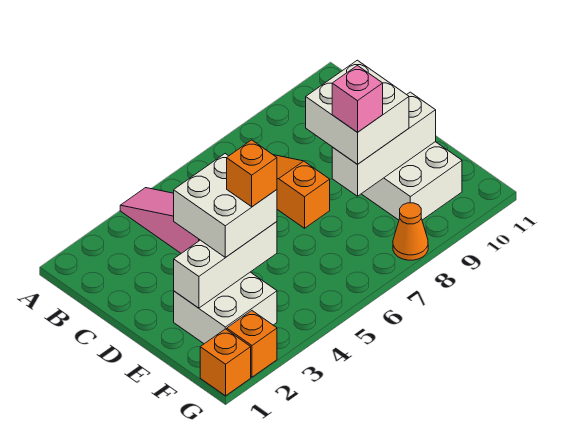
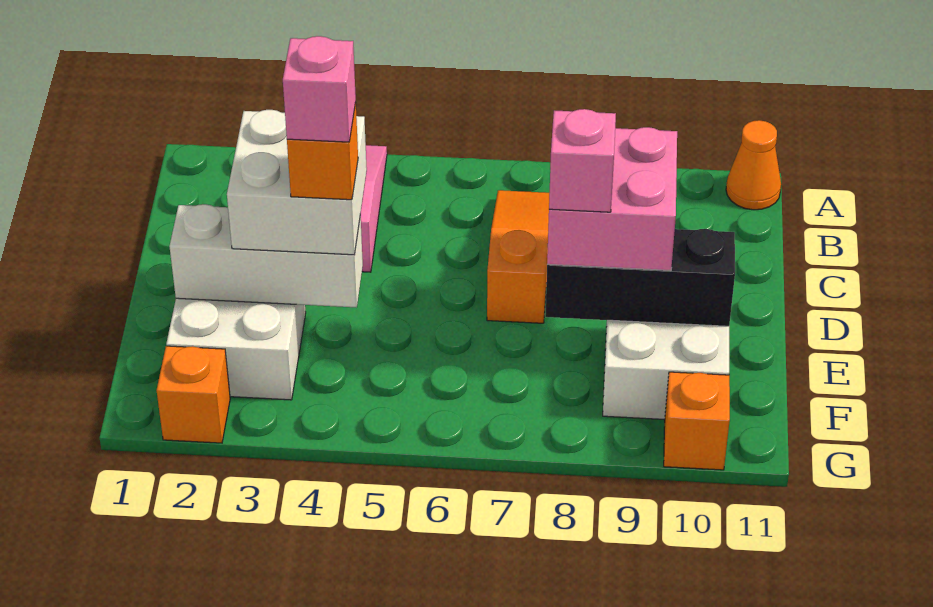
white brick D8:E9 level 3 -> pink brick D8:E9 level 3
none -> pink brick E4 level 5
white brick E8:E10 level 2 -> black brick E8:E10 level 2
orange brick G1 level 1 -> orange brick G10 level 1
orange cone G8 level 1 -> orange cone A11 level 1

